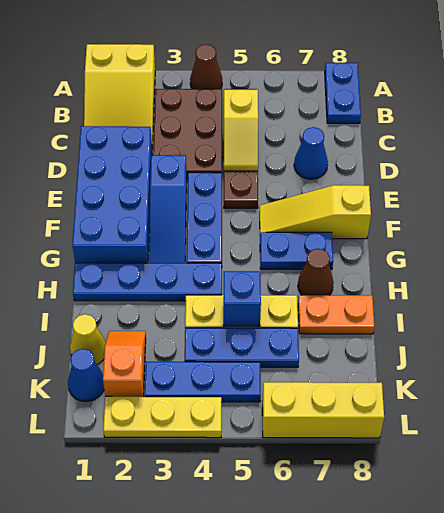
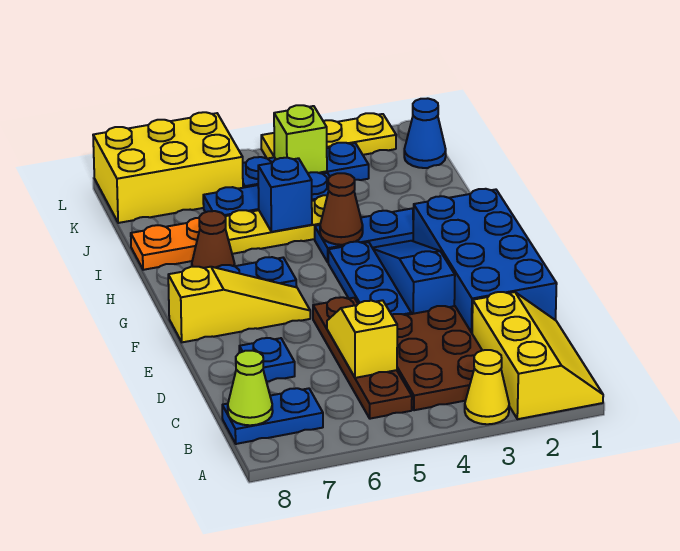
yellow slope A1:C2 level 1 top A -> yellow slope A1:C2 level 1 top 2
brown cone A4 level 1 -> brown cone H4 level 2
blue plate A8:B8 level 1 -> blue plate B7:B8 level 1
none -> lime cone B8 level 2
blue cone D7 level 1 -> blue plate D7 level 1
yellow cone J1 level 1 -> yellow cone A3 level 1
orange slope J2:K2 level 1 top K -> none
none -> lime brick K4 level 2
yellow brick L6:L8 level 1 -> yellow brick K6:L8 level 1

